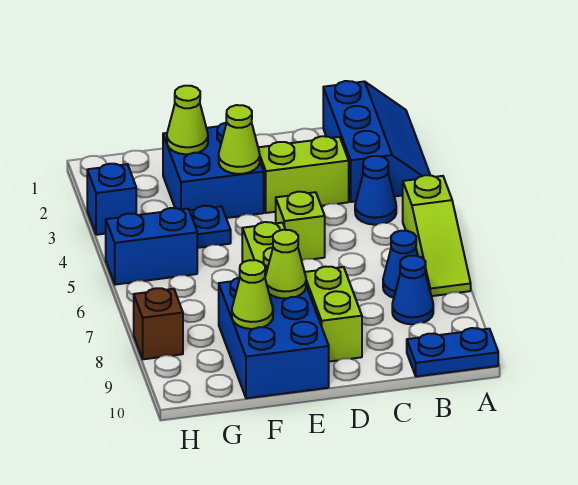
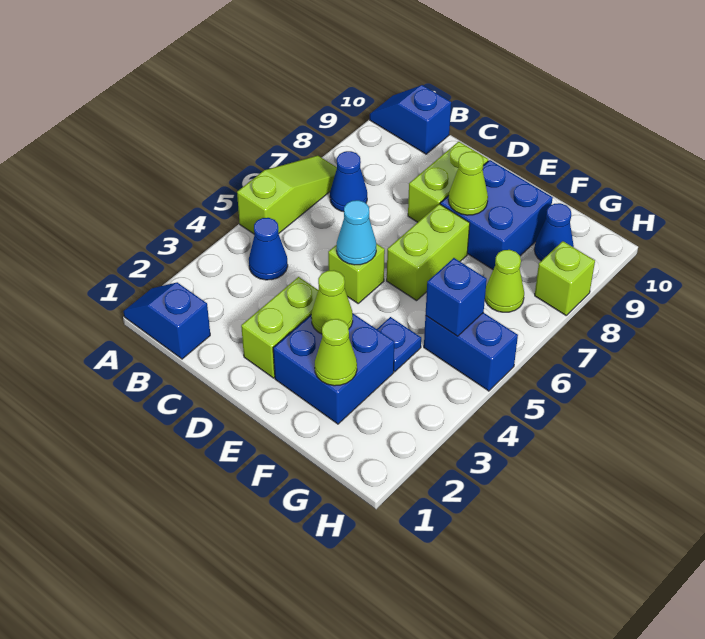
blue slope A1:B3 level 1 top B -> blue slope A1:B1 level 1 top B
blue plate A10:B10 level 1 -> blue slope A10:B10 level 1 top B
blue cone B8 level 1 -> blue cone G9 level 1
lime brick C3:D3 level 1 -> lime brick D2:D3 level 1
none -> cyan cone D5 level 2
blue brick E8:F10 level 1 -> blue brick E8:F9 level 1
lime cone F9 level 2 -> lime cone G7 level 1
blue brick H3 level 1 -> blue brick G5 level 2
brown brick H8 level 1 -> lime brick H8 level 1

